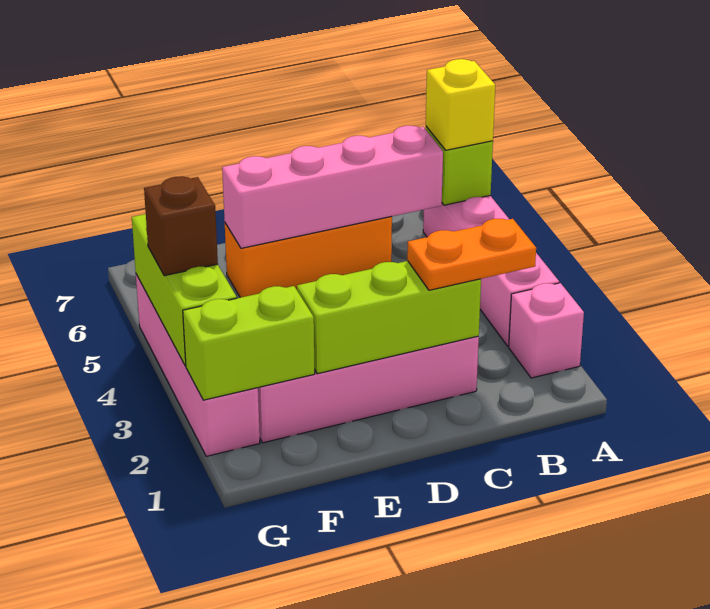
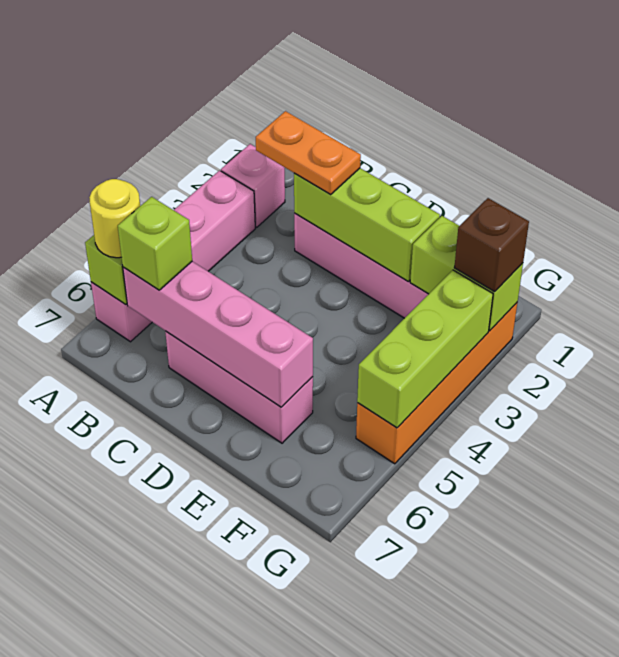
yellow brick A6 level 3 -> yellow round brick A6 level 3
none -> lime brick B6 level 3
orange brick C6:E6 level 1 -> pink brick C6:E6 level 1
pink brick G2:G5 level 1 -> orange brick G2:G5 level 1
brown brick G4 level 3 -> brown brick G2 level 3

